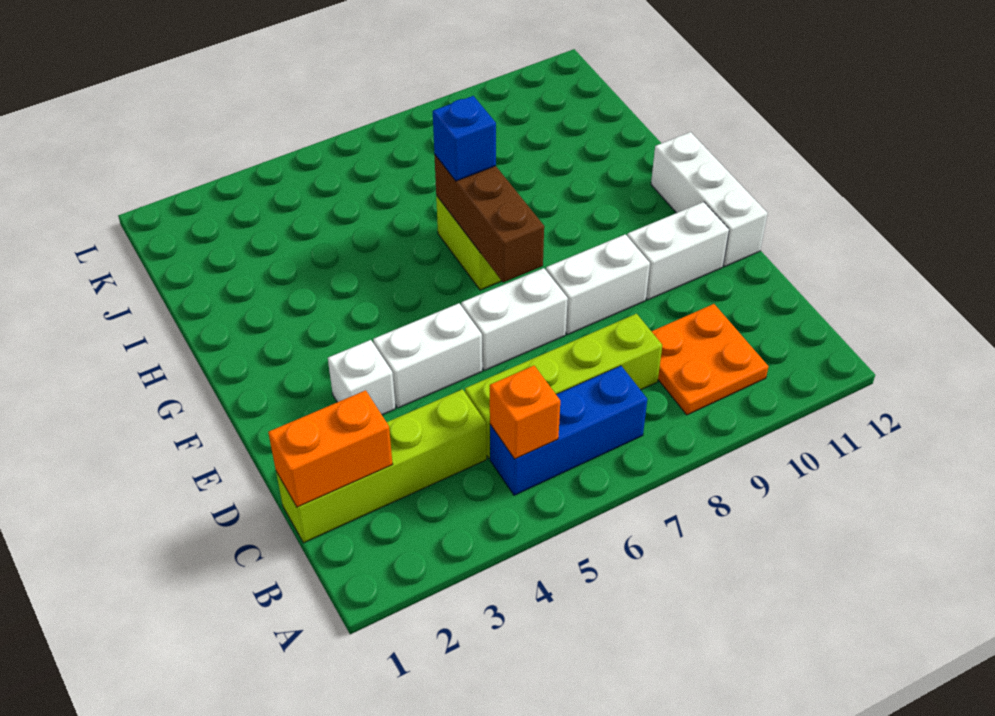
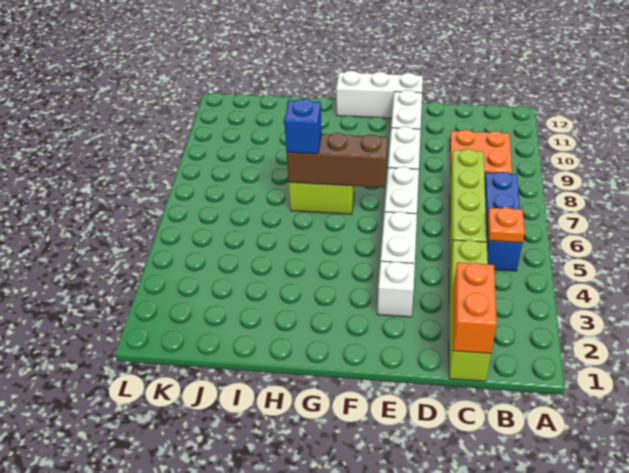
orange brick B5 level 2 -> orange plate B5 level 2

